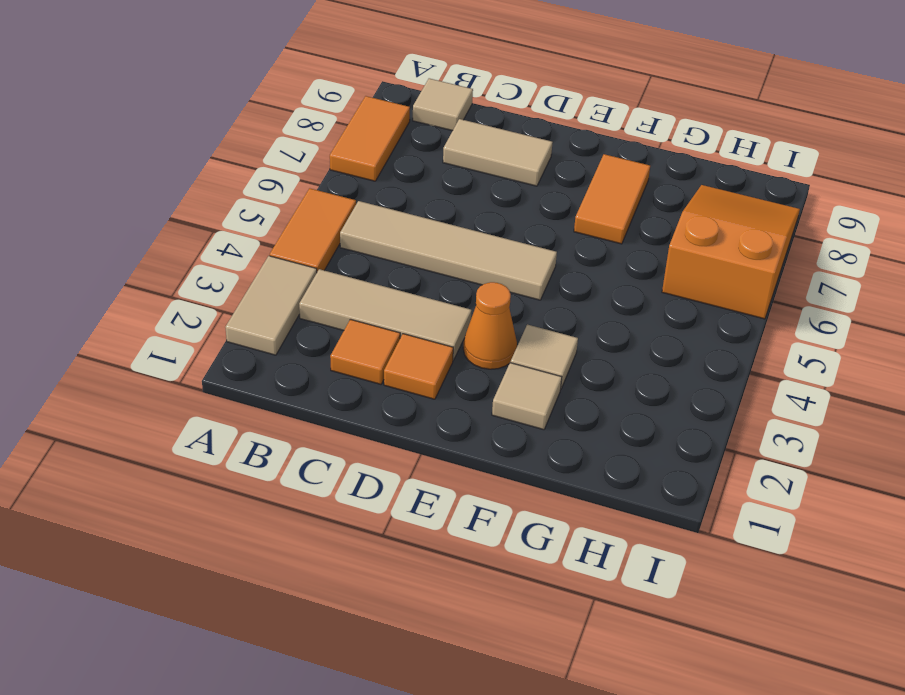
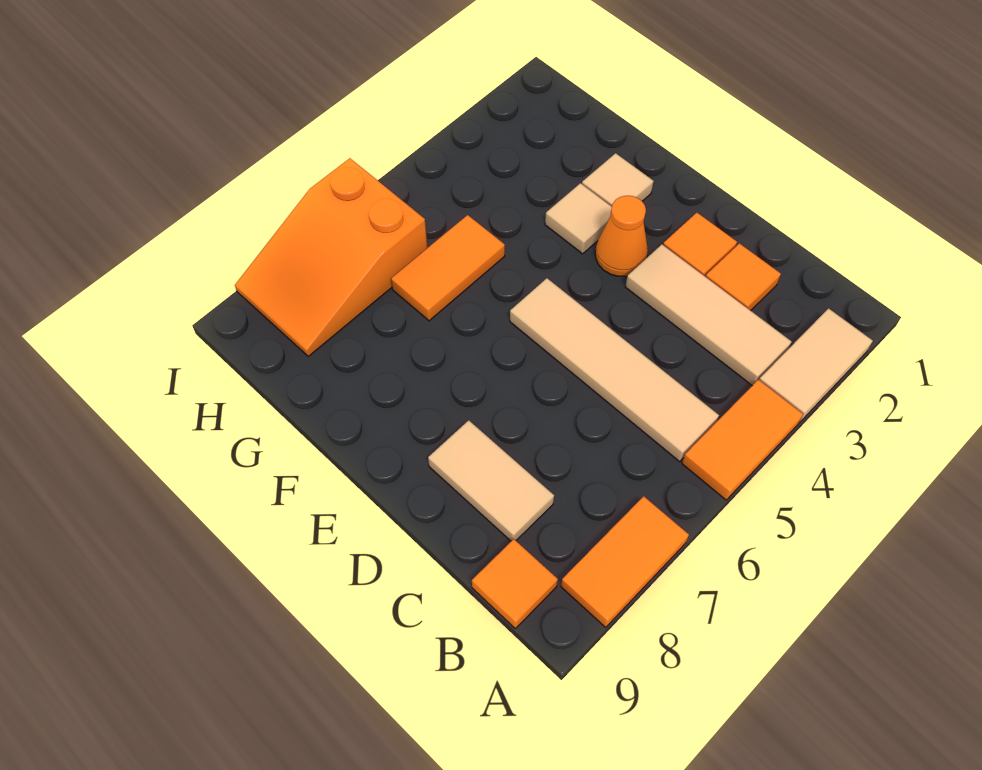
tan tile B9 level 1 -> orange tile B9 level 1
orange tile F7:F8 level 1 -> orange tile G5:G6 level 1

